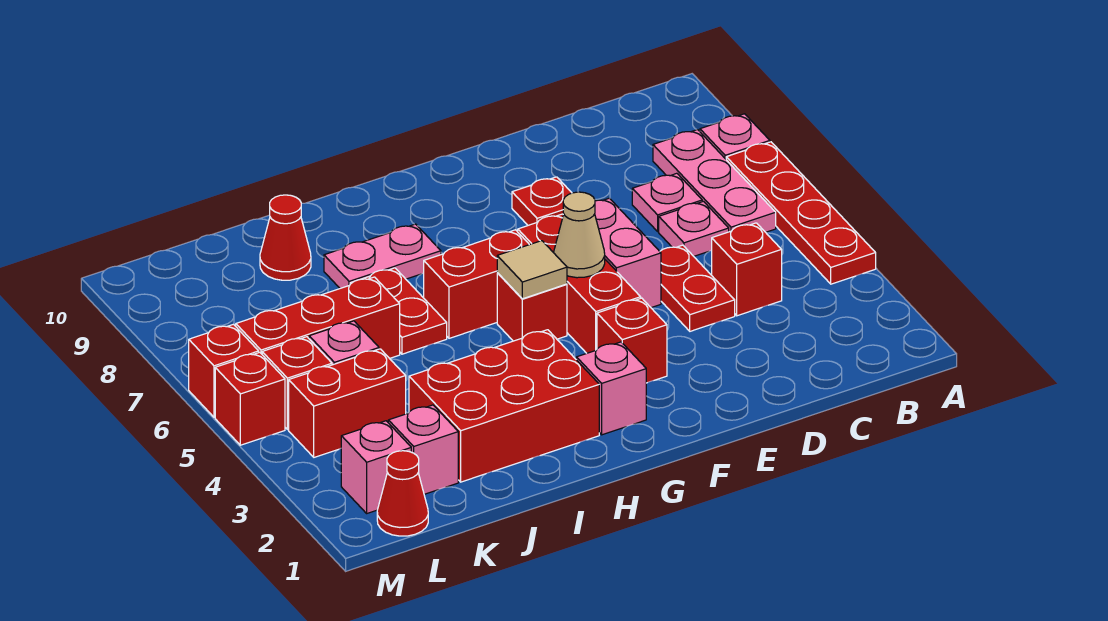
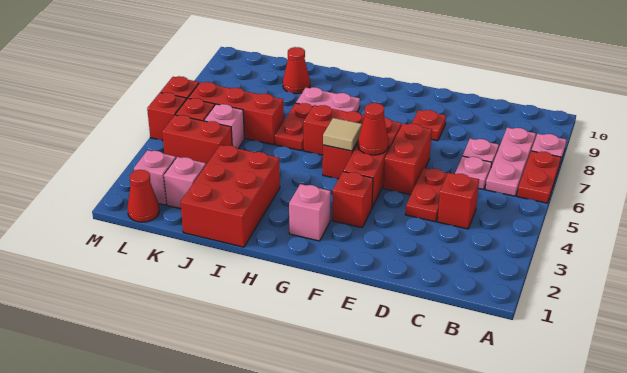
red plate A4:A7 level 1 -> red plate A6:A7 level 1
pink brick E5:E6 level 1 -> red brick E5:E6 level 1
tan cone F5 level 2 -> red cone F5 level 2
red brick H2:J3 level 1 -> red brick I1:J3 level 1

